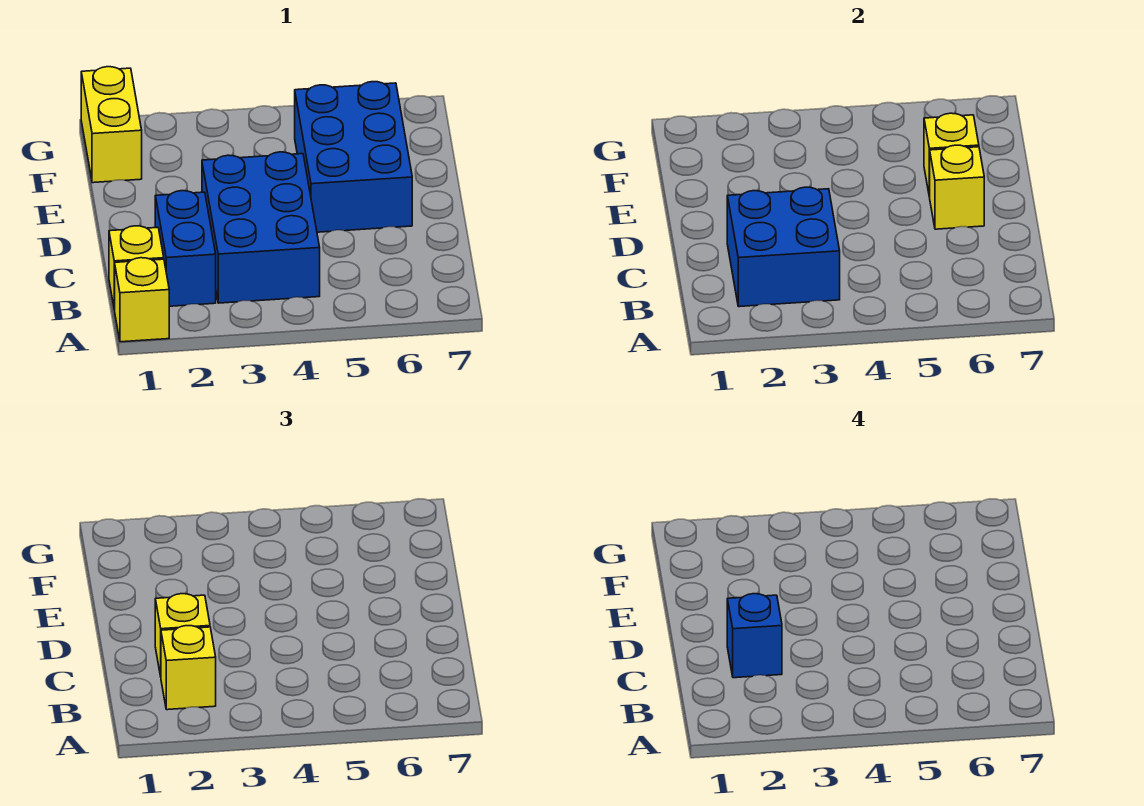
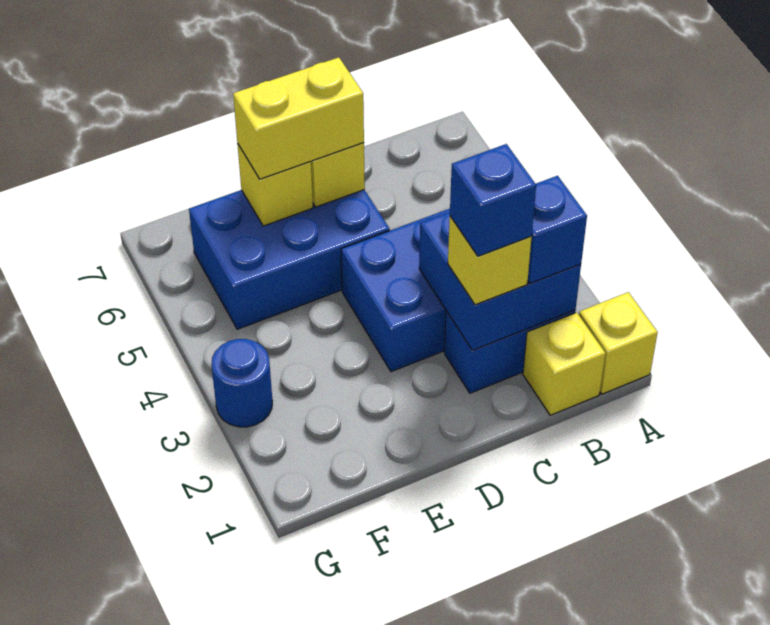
yellow brick B2 level 3 -> blue brick B2 level 3
yellow brick F1:G1 level 1 -> yellow brick D6:E6 level 3
none -> blue round brick G3 level 1

